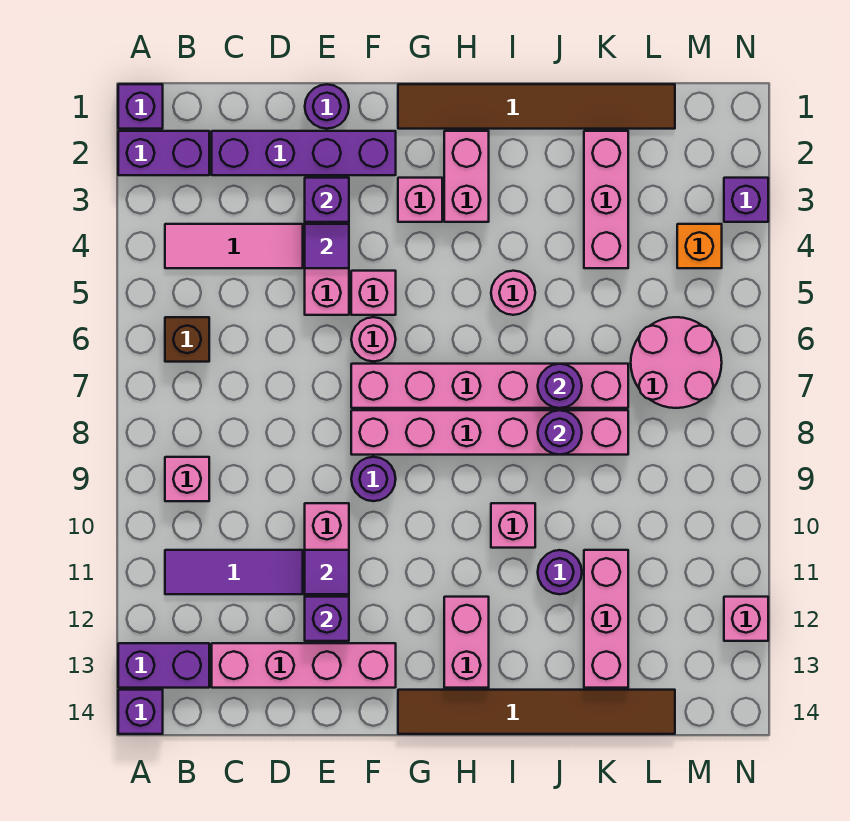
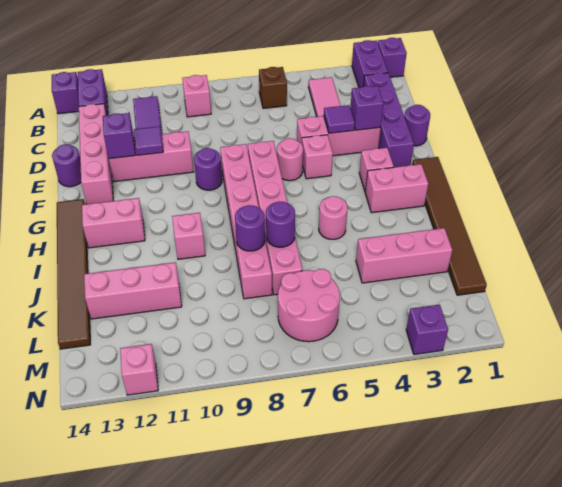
purple round brick J11 level 1 -> purple round brick E14 level 1
orange brick M4 level 1 -> none

